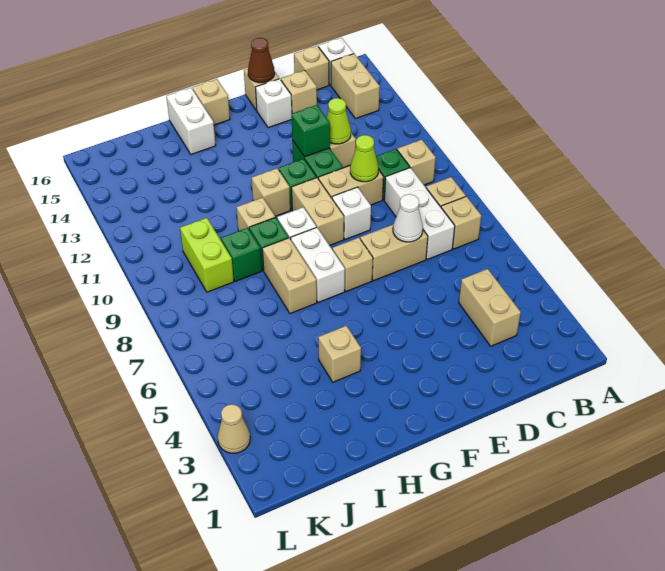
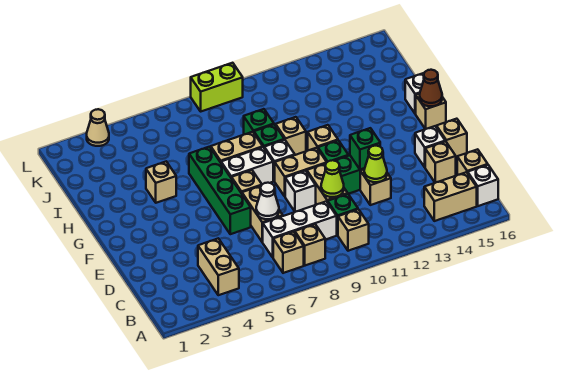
tan brick C3:C4 level 1 -> tan brick B4:C4 level 1
none -> green brick E6:H6 level 1
brown cone E16 level 2 -> brown cone G16 level 2
white brick H15:H16 level 1 -> white brick H16 level 1
lime brick J9:J10 level 1 -> lime brick L8:L9 level 1

